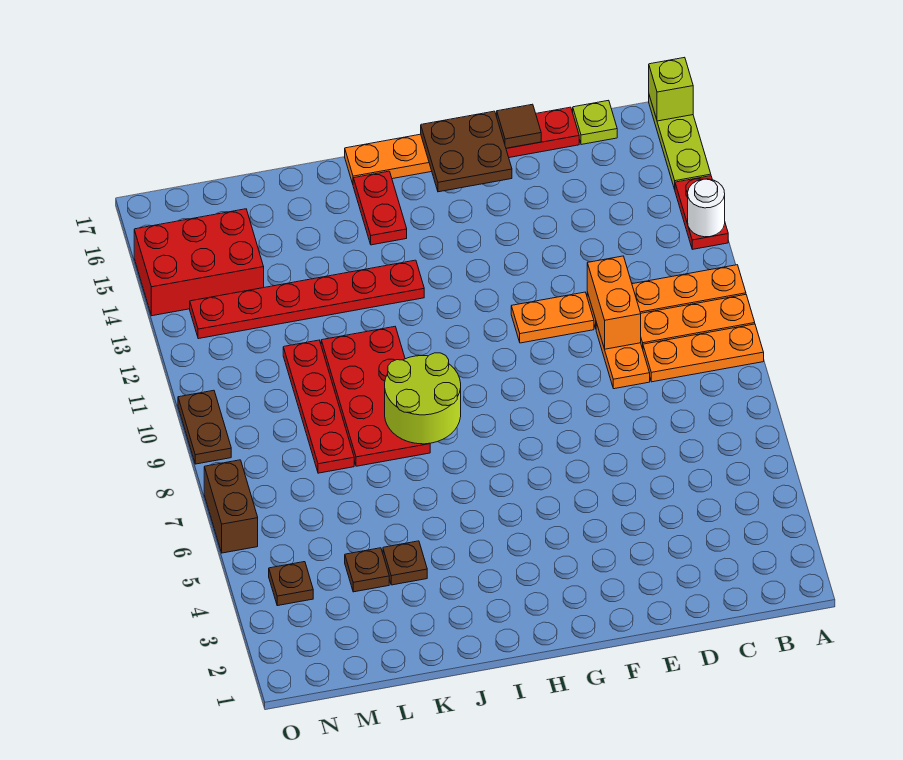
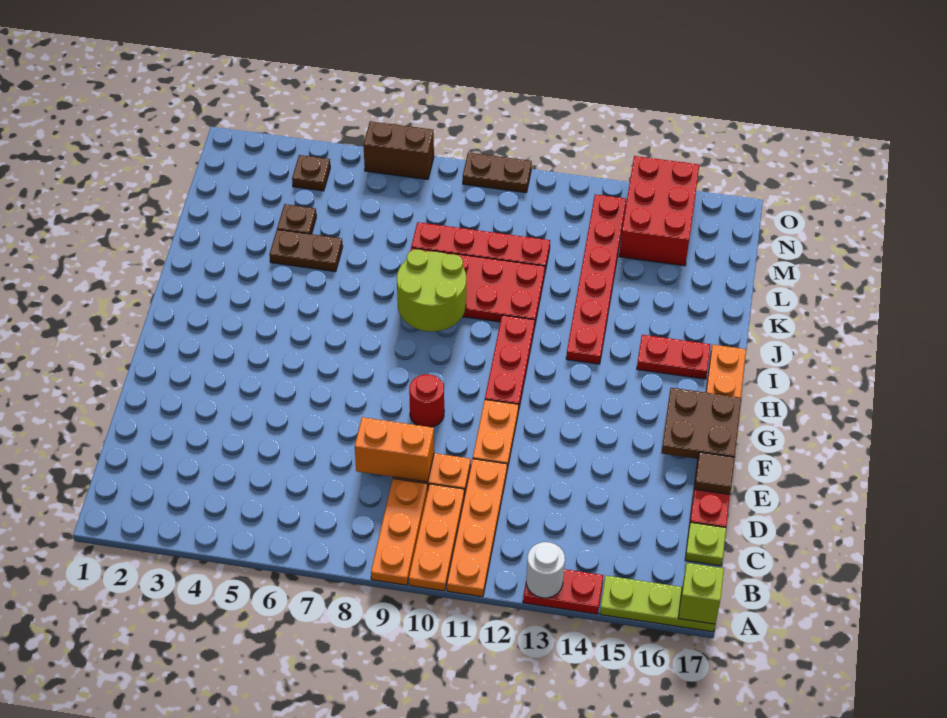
orange brick D10:D11 level 2 -> orange brick D8:D9 level 2
none -> red round brick F9 level 1
none -> red plate G11:I11 level 1
brown plate K4 level 1 -> brown plate K4:K5 level 1

